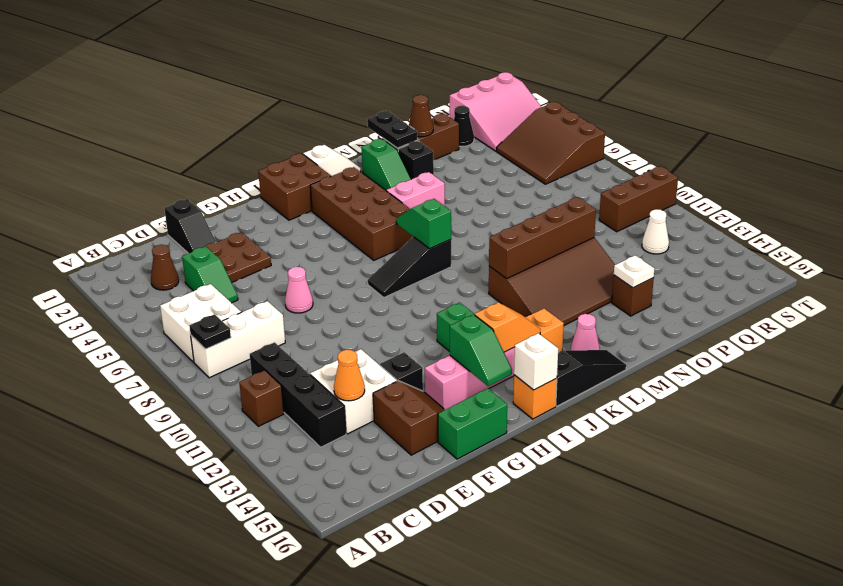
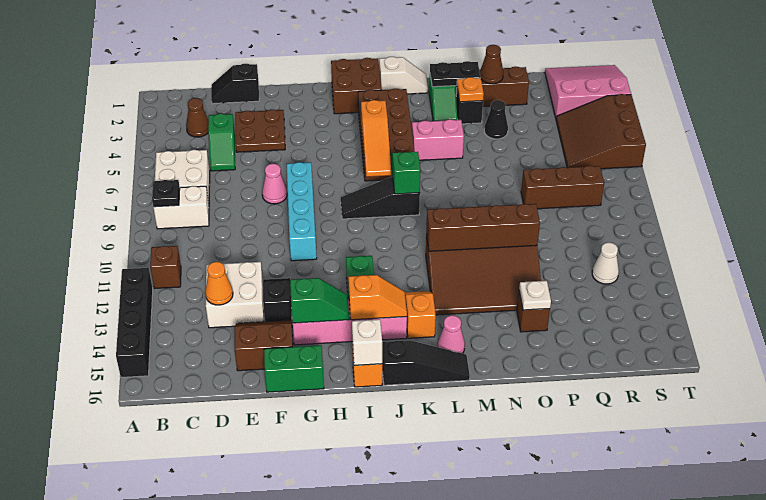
white brick B8:D8 level 1 -> white brick B8:C8 level 1
black brick C10:C13 level 1 -> black brick A12:A15 level 1
black slope E1:E2 level 1 top 1 -> black slope D1:E1 level 1 top E
brown slope E14:F15 level 1 top E -> brown slope E14:F15 level 1 top 15
none -> cyan brick G7:G10 level 1
green slope H14:H15 level 2 top 14 -> green slope G14:H14 level 2 top G
none -> orange slope J5:J7 level 2 top 5
black plate N1:N2 level 2 -> black plate M2:N2 level 2
none -> orange plate N3 level 2
black cone Q2 level 1 -> black cone O4 level 1
pink slope R1:T3 level 1 top 1 -> pink slope R1:T3 level 1 top 3
brown brick R10:T10 level 1 -> brown brick P8:R8 level 1

